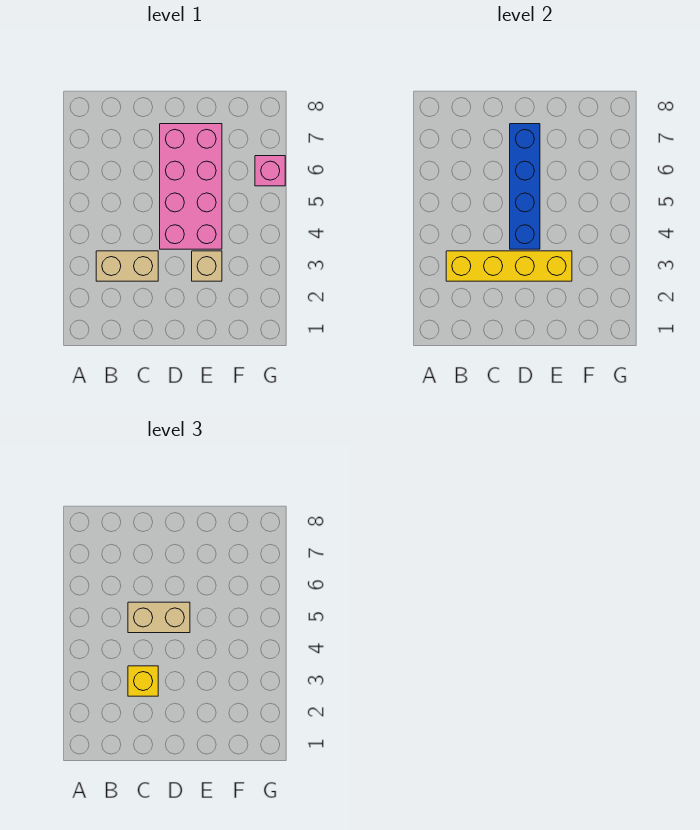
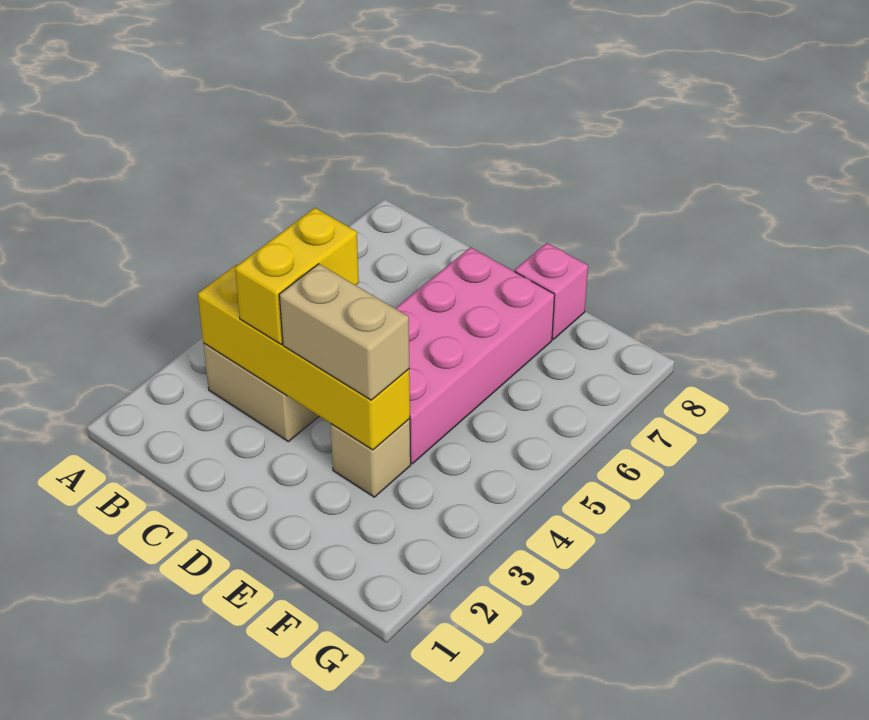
yellow brick C3 level 3 -> yellow brick C3:C4 level 3
tan brick C5:D5 level 3 -> tan brick D3:E3 level 3
blue brick D4:D7 level 2 -> none
pink brick G6 level 1 -> pink brick E8 level 1

